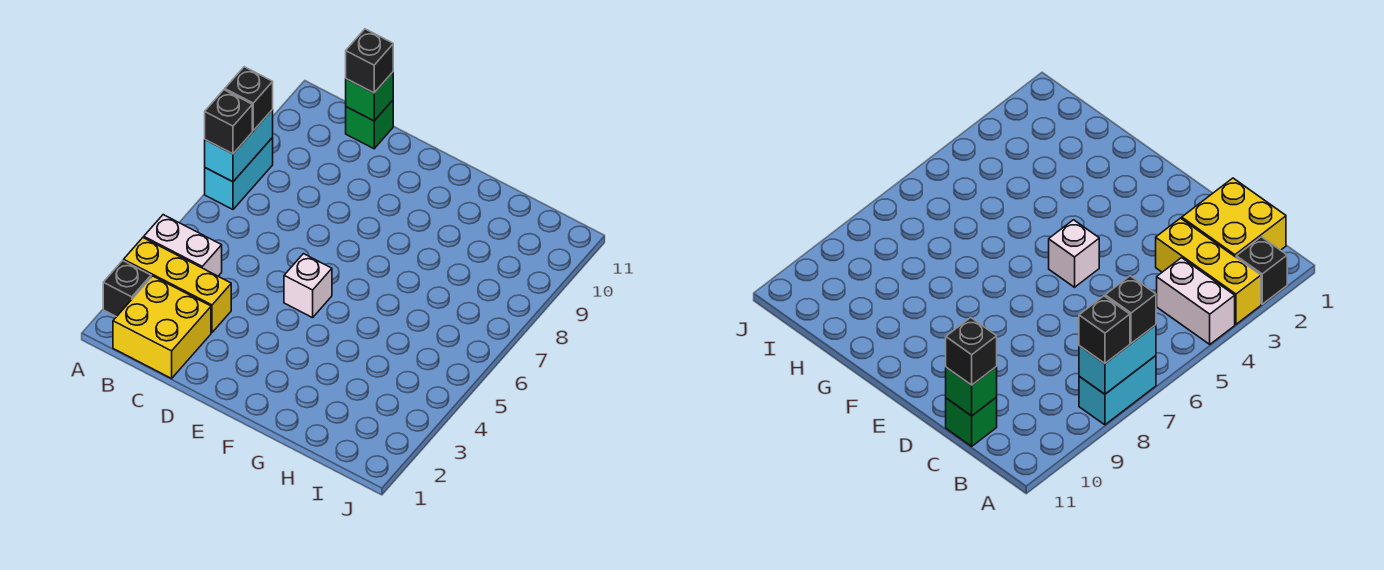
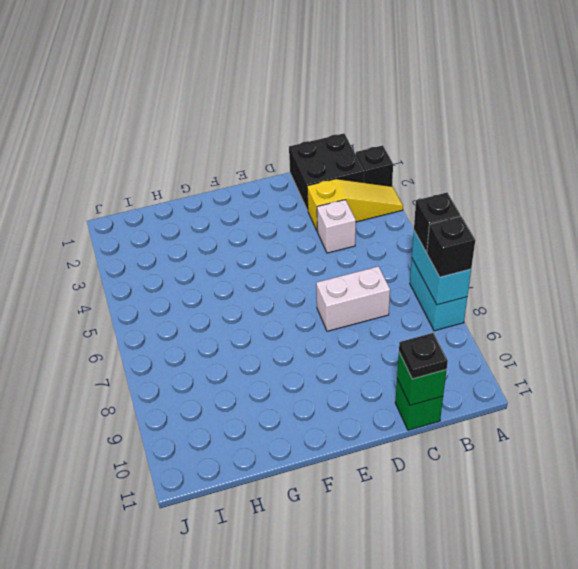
yellow brick A3:C3 level 1 -> yellow slope A3:C3 level 1 top C
white brick A4:B4 level 1 -> white brick C7:D7 level 1
yellow brick B1:C2 level 1 -> black brick B1:C2 level 1
black brick C11 level 3 -> black plate C11 level 3
white brick E5 level 1 -> white brick C4 level 1

